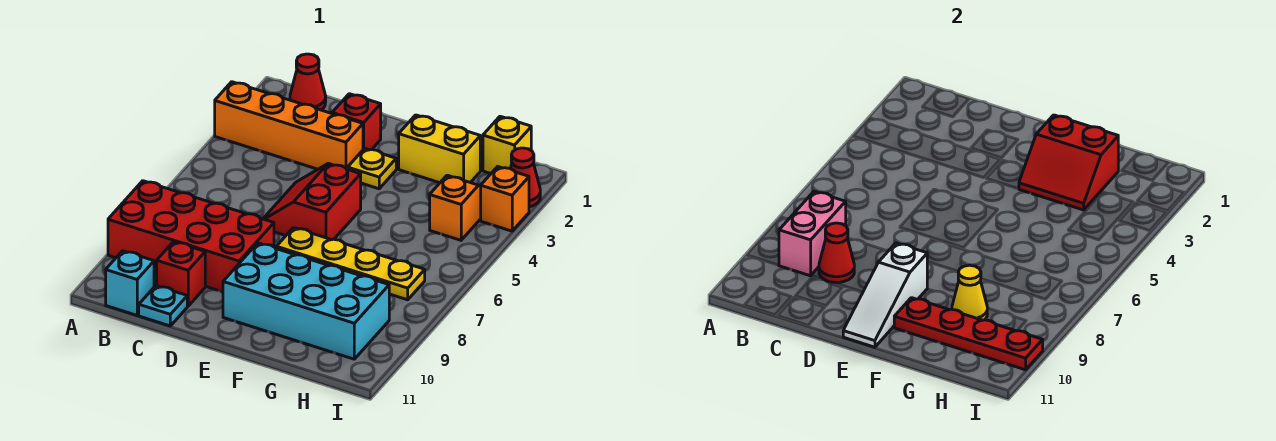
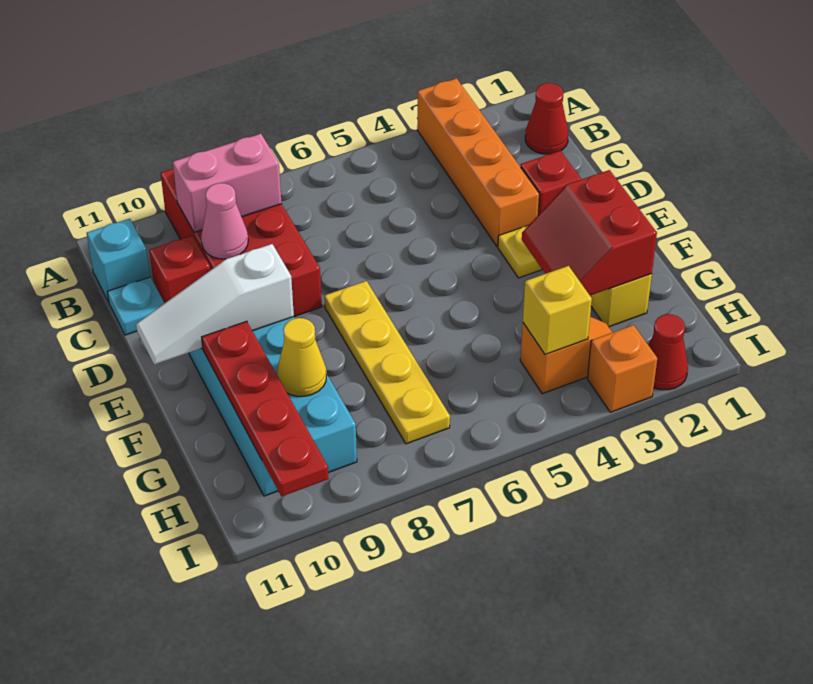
red cone C9 level 2 -> pink cone C9 level 2
red slope D5:E6 level 1 top E -> none
yellow brick H1 level 1 -> yellow brick H4 level 2

